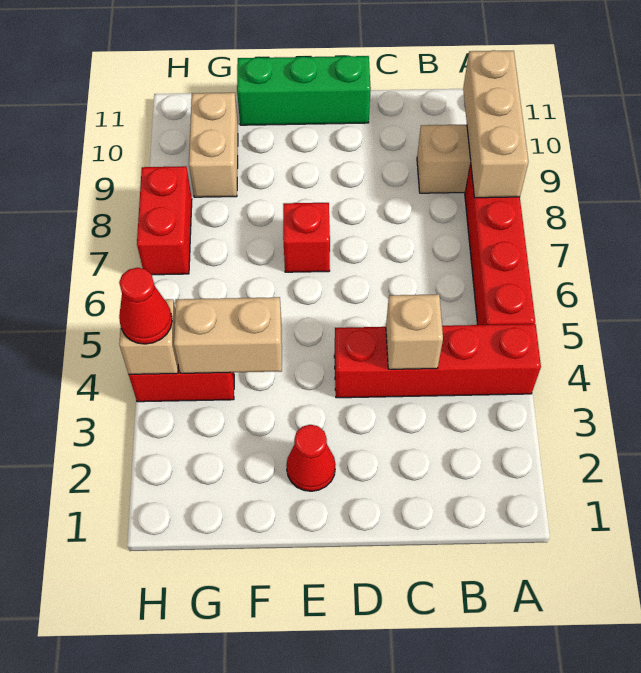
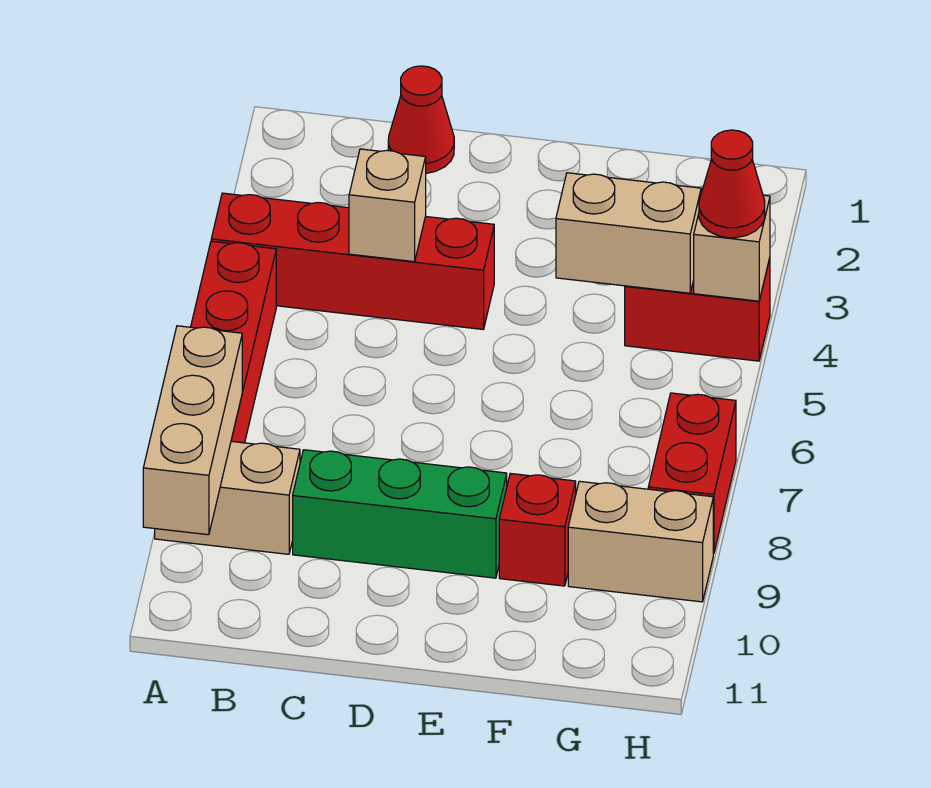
green brick D11:F11 level 1 -> green brick C9:E9 level 1
red cone E2 level 1 -> red cone C1 level 1
red brick E7 level 1 -> red brick F9 level 1
tan brick G9:G10 level 1 -> tan brick G9:H9 level 1

